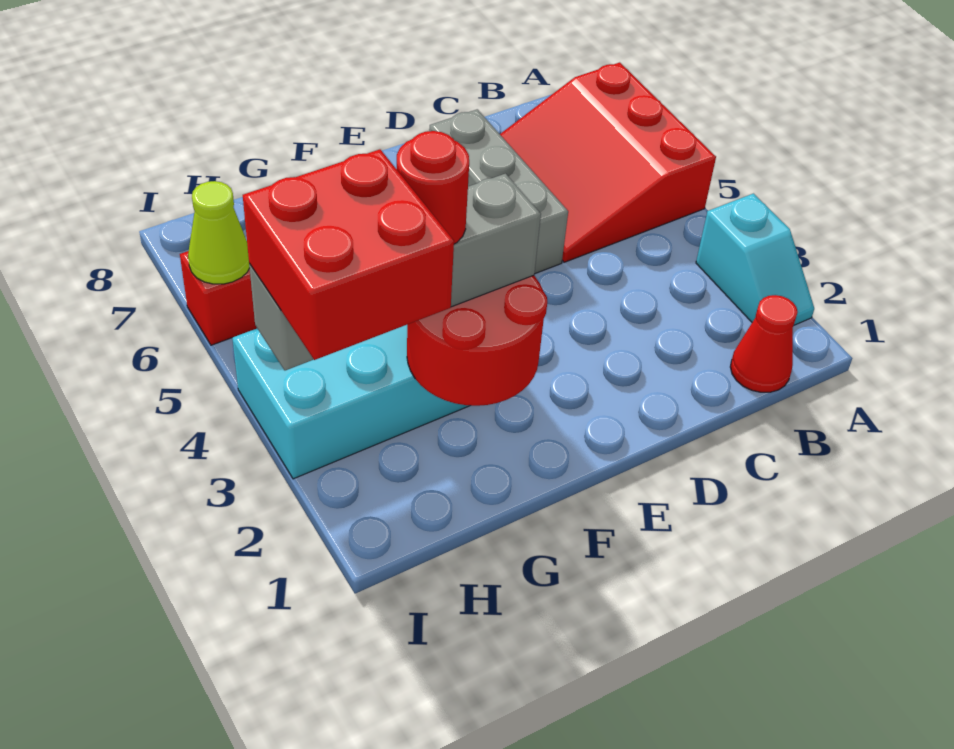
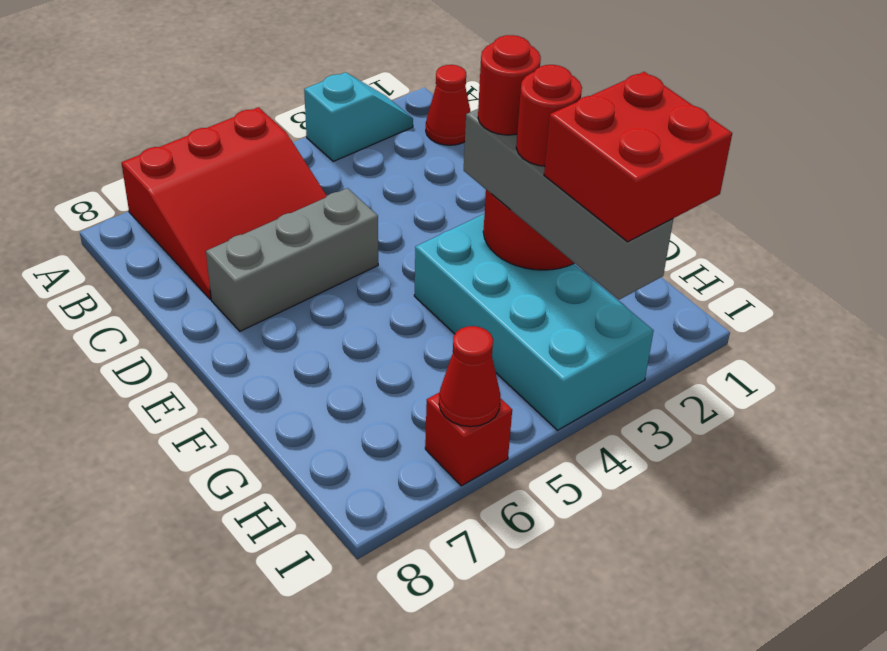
none -> red round brick F3 level 4
lime cone I6 level 2 -> red cone I6 level 2

